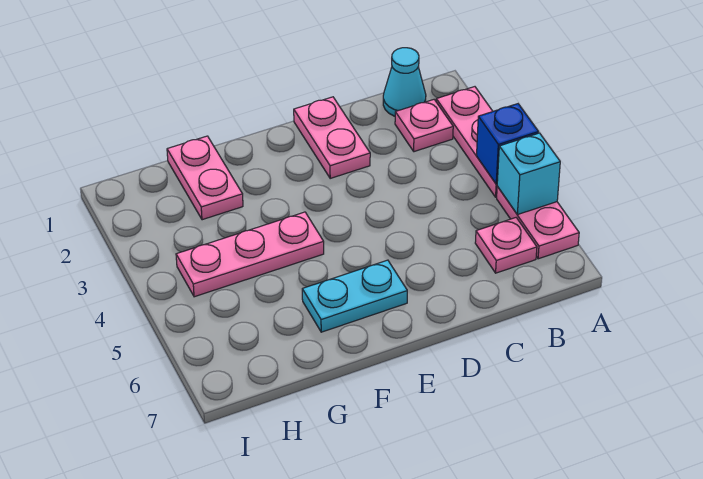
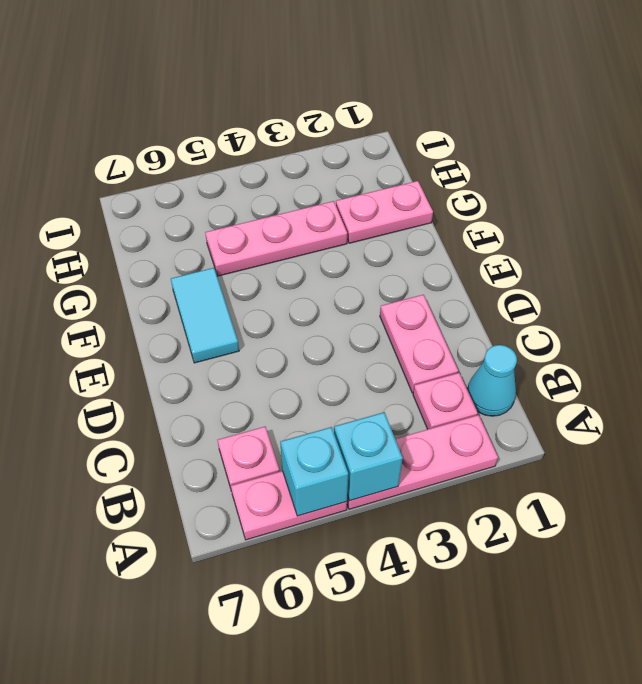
blue brick A4 level 2 -> cyan brick A4 level 2
pink plate D1:D2 level 1 -> pink plate C2:D2 level 1
cyan plate E6:F6 level 1 -> cyan tile E6:F6 level 1
pink plate F4:H4 level 1 -> pink plate G3:G5 level 1

